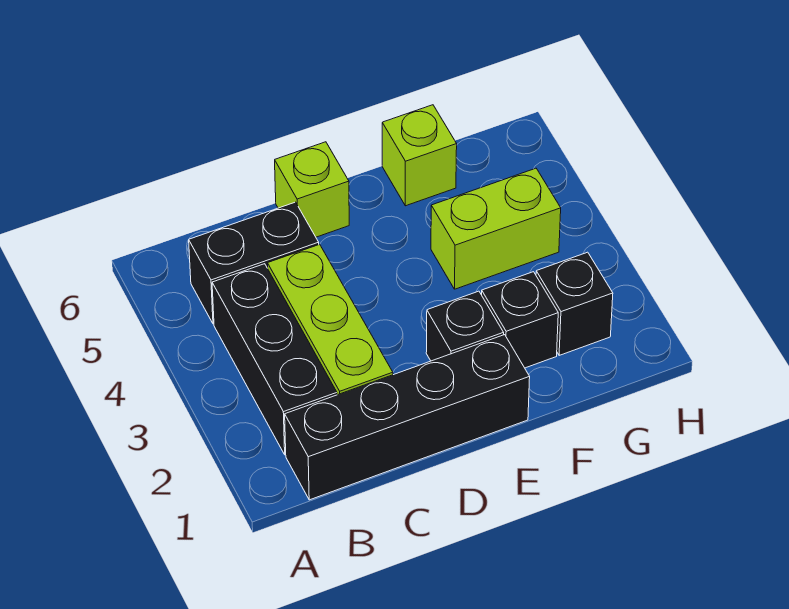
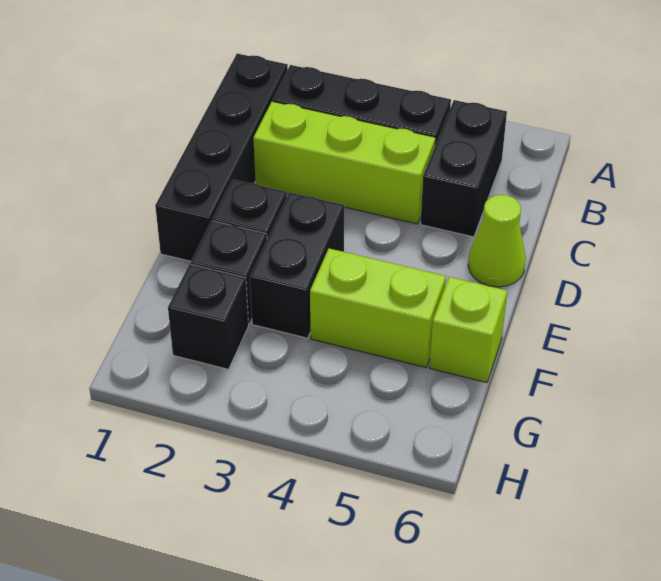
lime brick D6 level 1 -> lime cone D6 level 1
none -> black brick E3:F3 level 1
lime brick F4:G4 level 1 -> lime brick F4:F5 level 1

